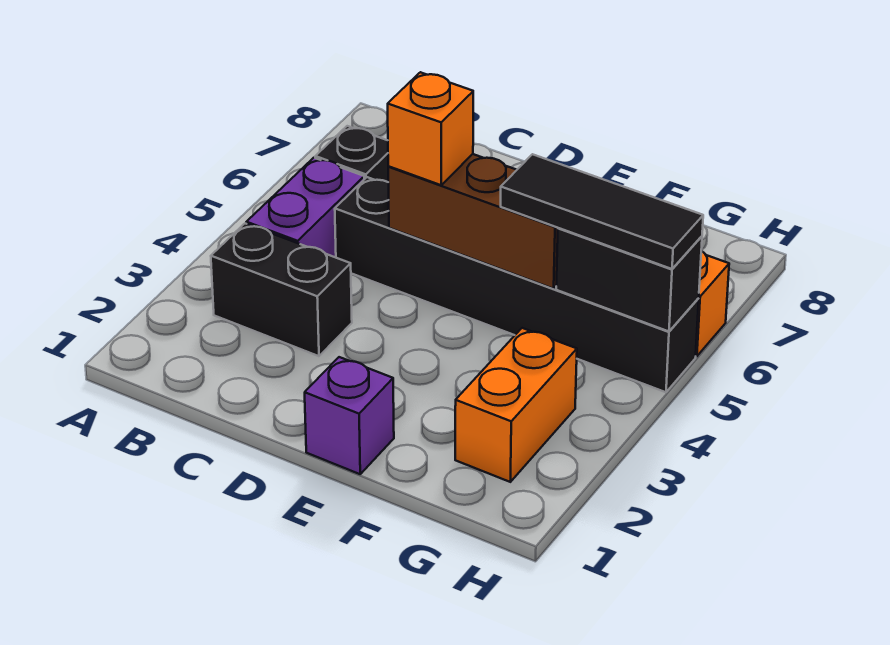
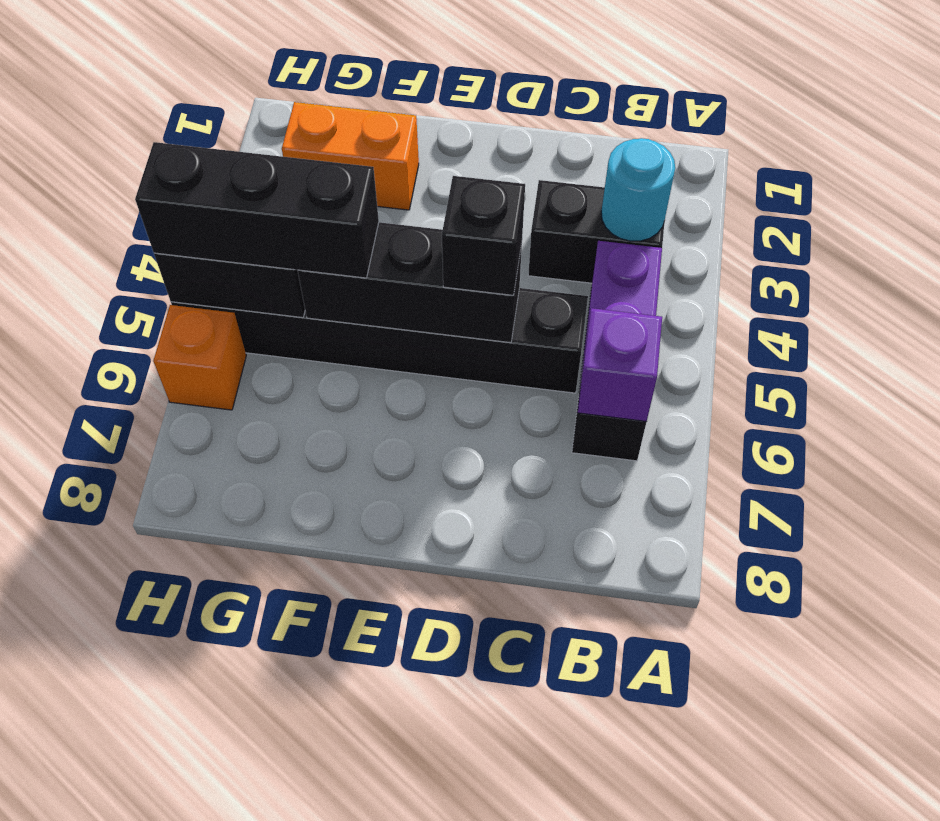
none -> cyan round brick B3 level 2
brown brick D5:F5 level 2 -> black brick D5:F5 level 2
orange brick D5 level 3 -> black brick D5 level 3
purple brick E1 level 1 -> purple brick B6 level 2
black tile F5:H5 level 3 -> black brick F5:H5 level 3
orange brick G2:G3 level 1 -> orange brick F2:G2 level 1

